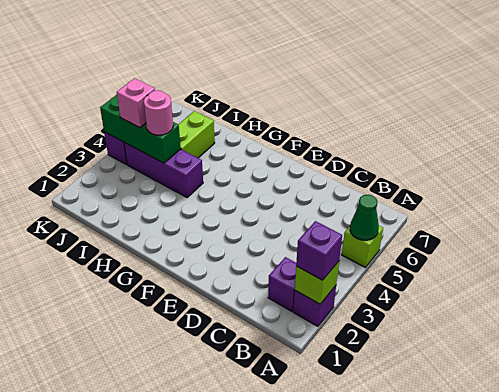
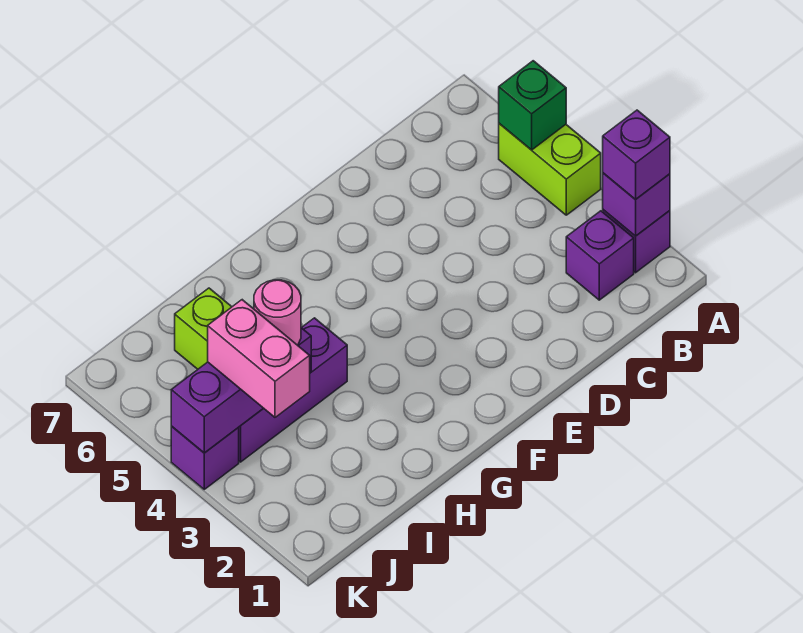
lime brick A2 level 2 -> purple brick A2 level 2
lime brick A5 level 1 -> lime brick A4:A5 level 1
green cone A5 level 2 -> green brick A5 level 2
green brick I4:K4 level 2 -> purple brick I4:K4 level 2
pink brick J4 level 3 -> pink brick J3:J4 level 3

